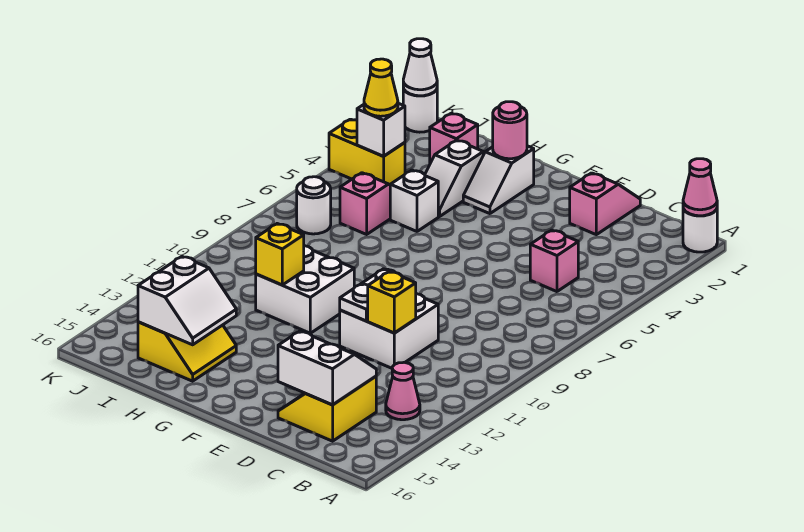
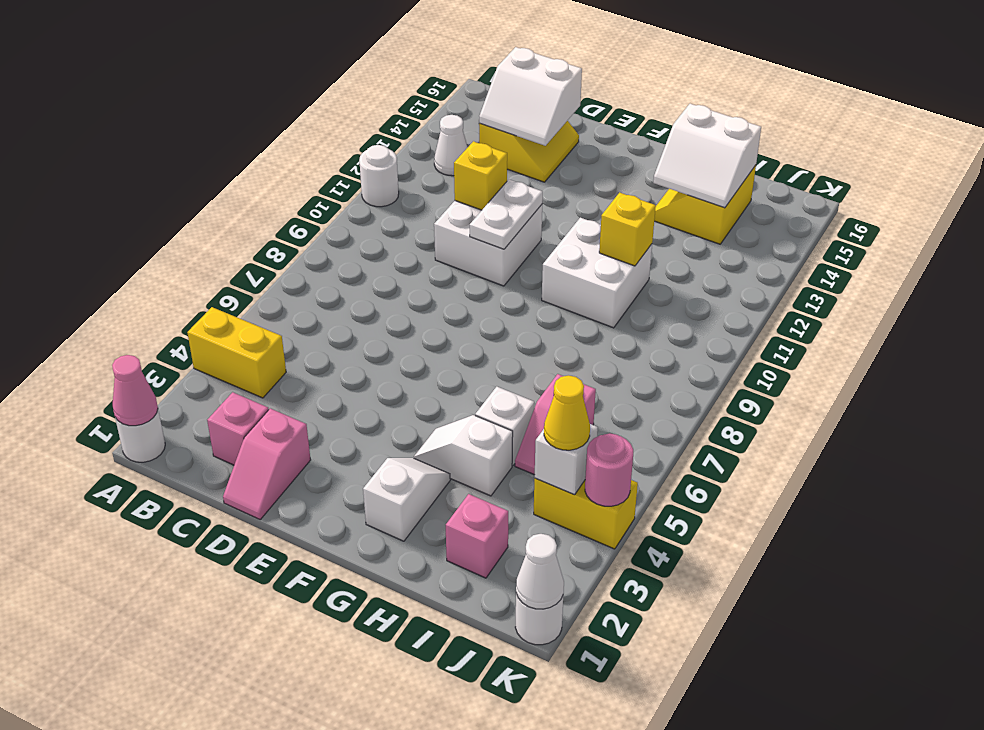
none -> yellow brick A4:B4 level 1
pink cone B13 level 1 -> white cone B13 level 1
pink brick C5 level 1 -> pink brick C2 level 1
pink round brick G2 level 2 -> pink round brick K4 level 2
white slope H3:H4 level 1 top 3 -> white slope G4:H4 level 1 top H
white slope H14:I15 level 2 top I -> white slope H14:I15 level 2 top 15
white round brick J7 level 1 -> white round brick A11 level 1

